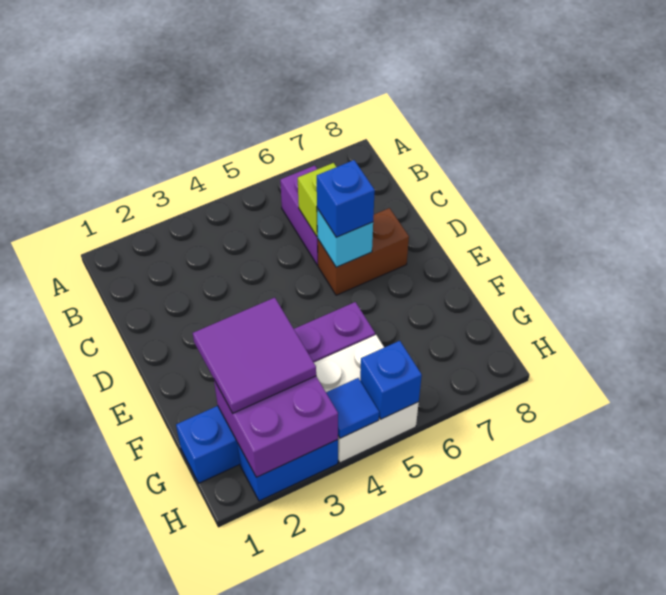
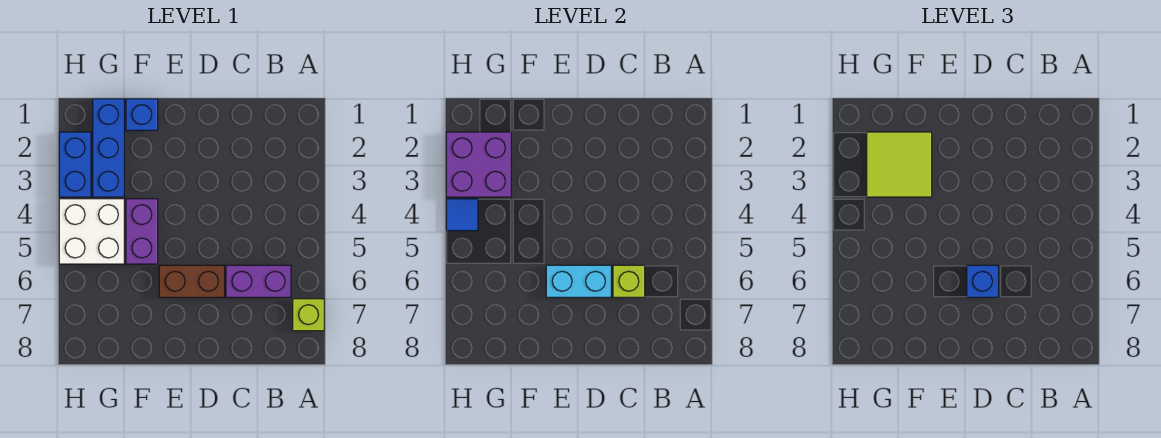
none -> lime brick A7 level 1
brown brick D6:D7 level 1 -> brown brick D6:E6 level 1
cyan brick D6 level 2 -> cyan brick D6:E6 level 2
purple tile F2:G3 level 3 -> lime tile F2:G3 level 3
blue brick H5 level 2 -> blue brick F1 level 1

